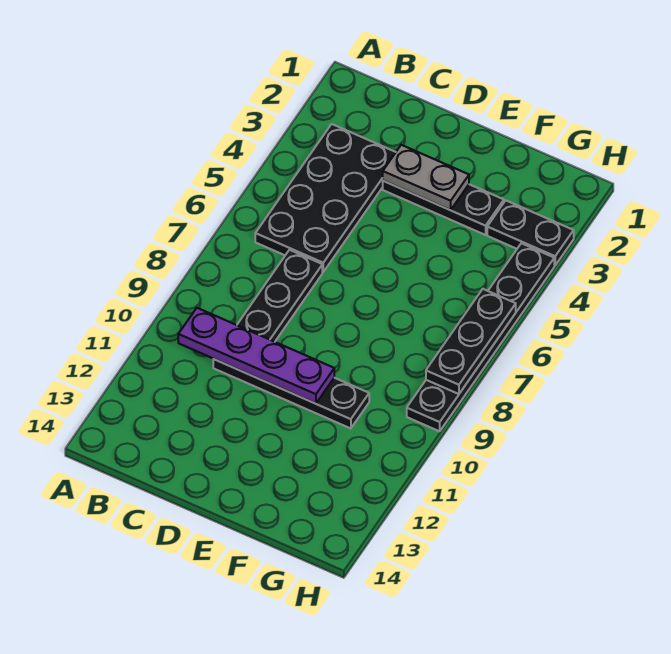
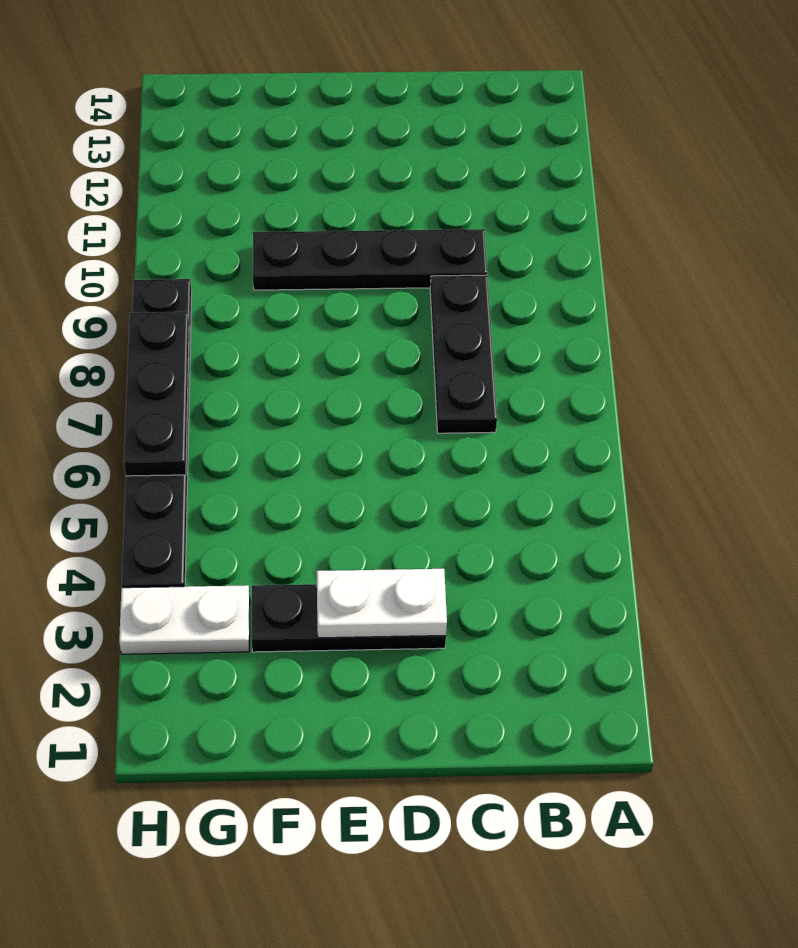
black plate B3:C6 level 1 -> none
purple plate B10:E10 level 2 -> none
grey plate D3:E3 level 2 -> white plate D3:E3 level 2
black plate G3:H3 level 1 -> white plate G3:H3 level 1

